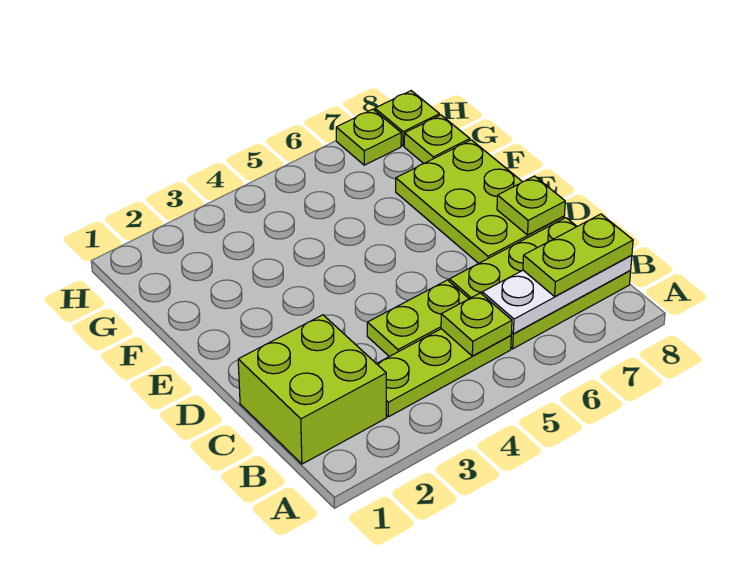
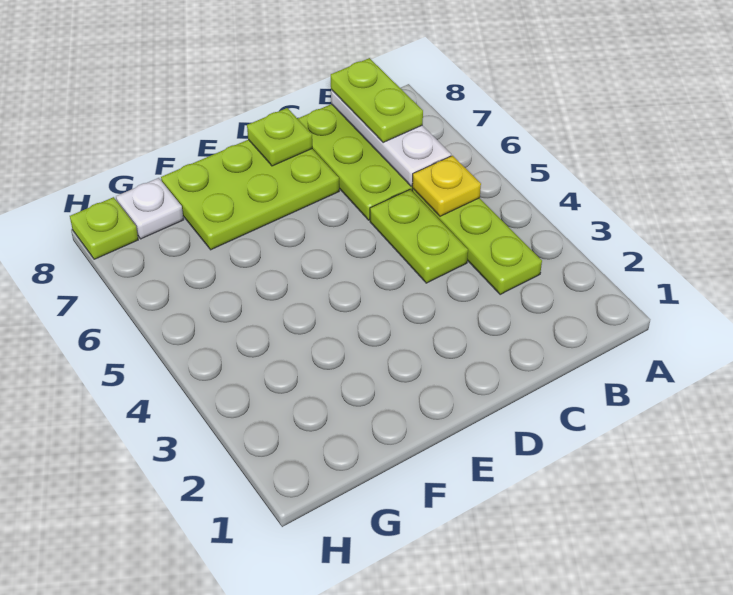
lime brick B1:C2 level 1 -> none
lime plate B5 level 2 -> yellow plate B5 level 2
lime plate G8 level 1 -> white plate G8 level 1
lime plate H7 level 1 -> none

